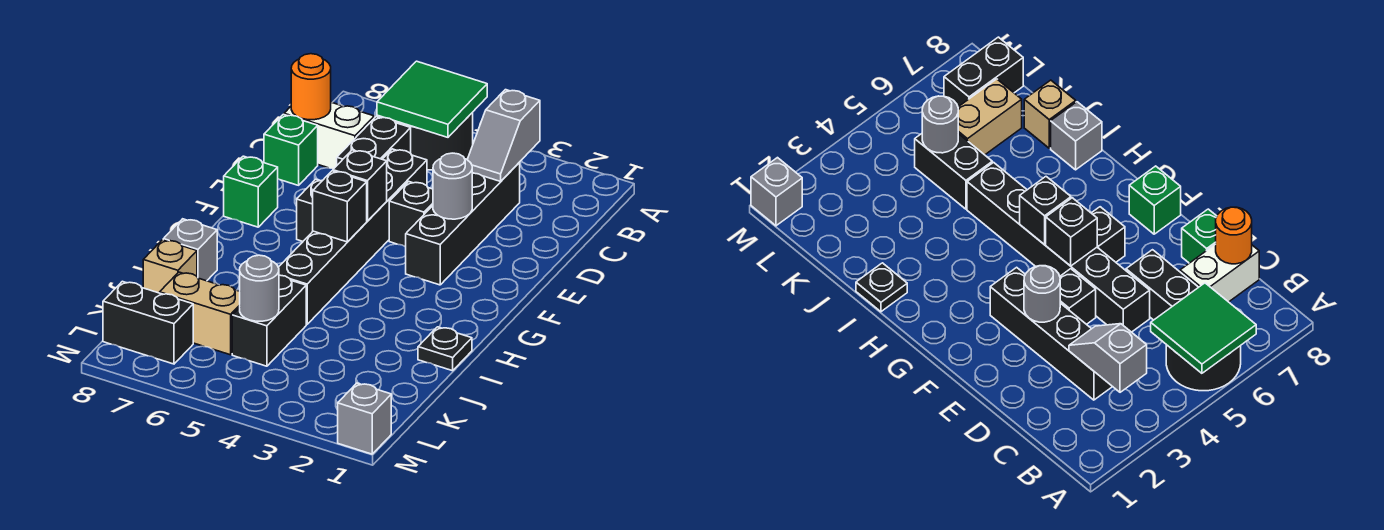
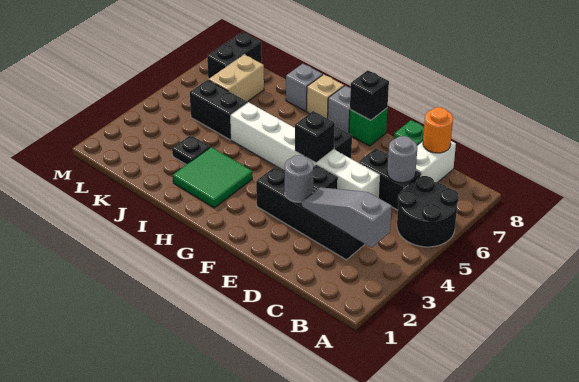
green tile A5:B6 level 2 -> green tile H2:I3 level 1
grey slope B3:C3 level 2 top B -> grey slope B3:D3 level 2 top B
black brick D5:I5 level 1 -> white brick D5:I5 level 1
black brick G5 level 2 -> black brick F8 level 2
black plate I1 level 1 -> black plate J3 level 1
tan brick J8 level 1 -> tan brick H8 level 1
grey round brick K5 level 2 -> grey round brick C6 level 2
grey brick M1 level 1 -> grey brick G8 level 1

